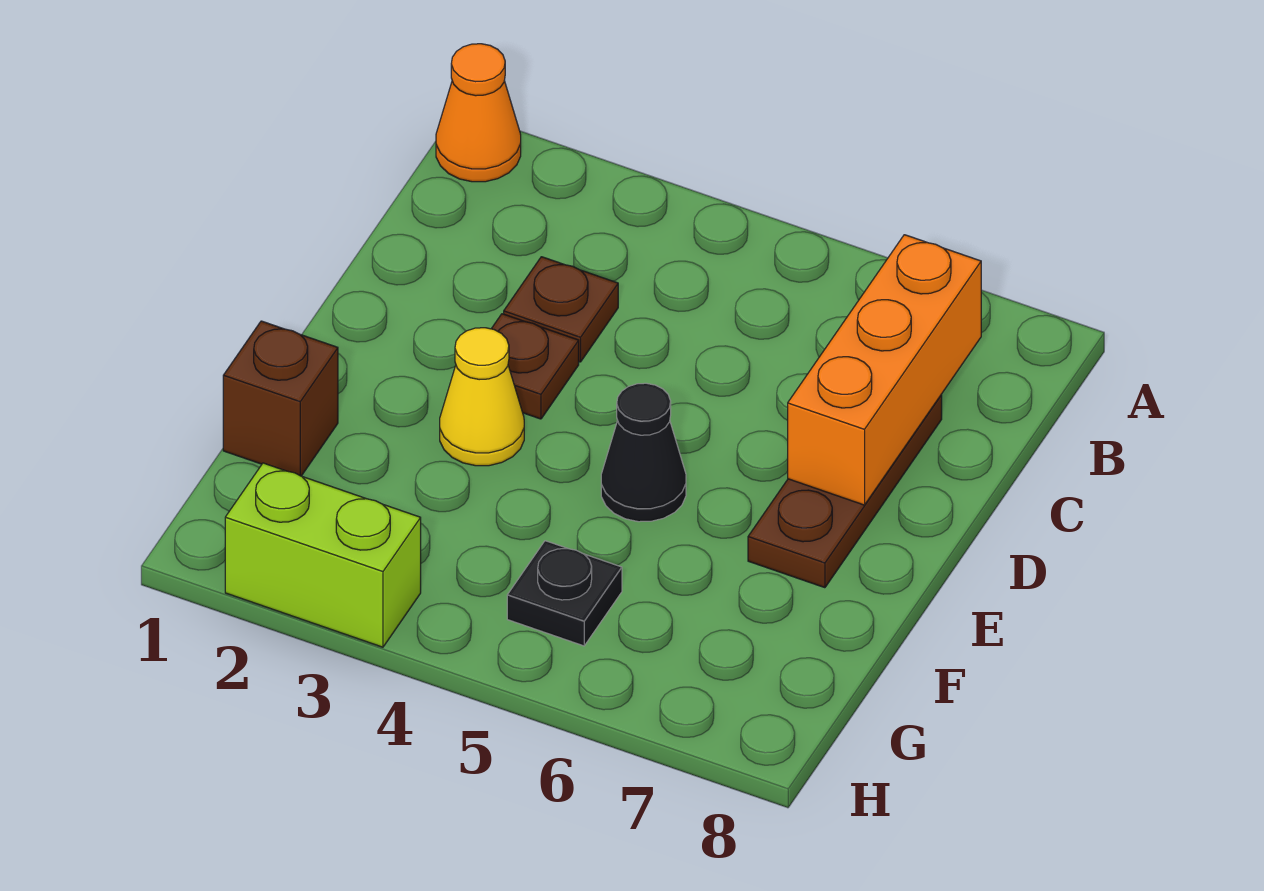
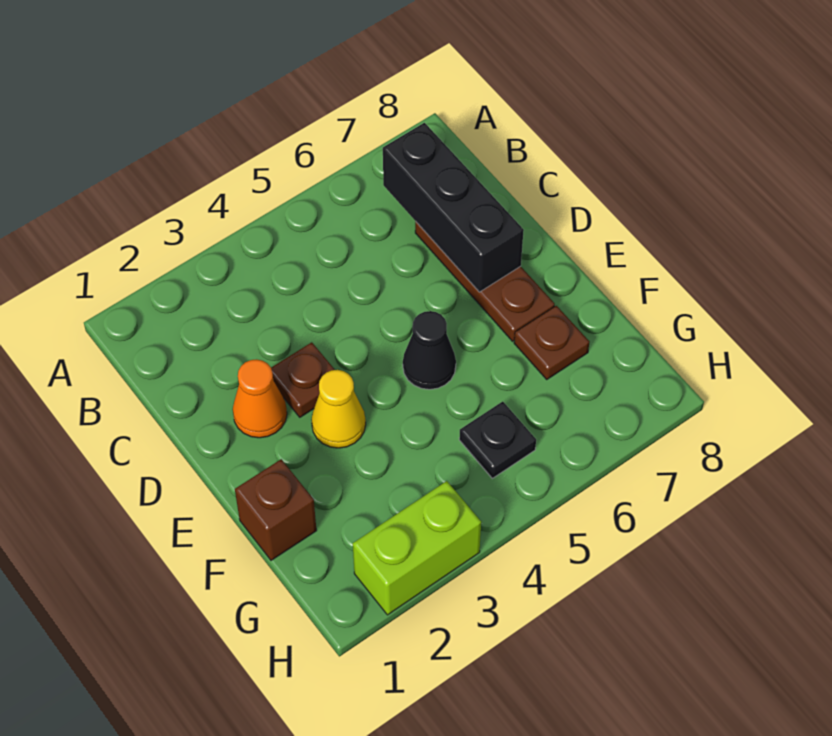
orange cone A1 level 1 -> orange cone D2 level 1
orange brick B7:D7 level 2 -> black brick B7:D7 level 2
brown plate C3 level 1 -> brown plate F7 level 1

